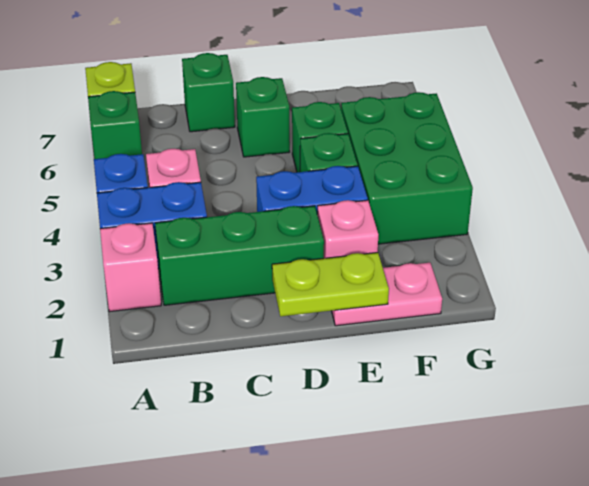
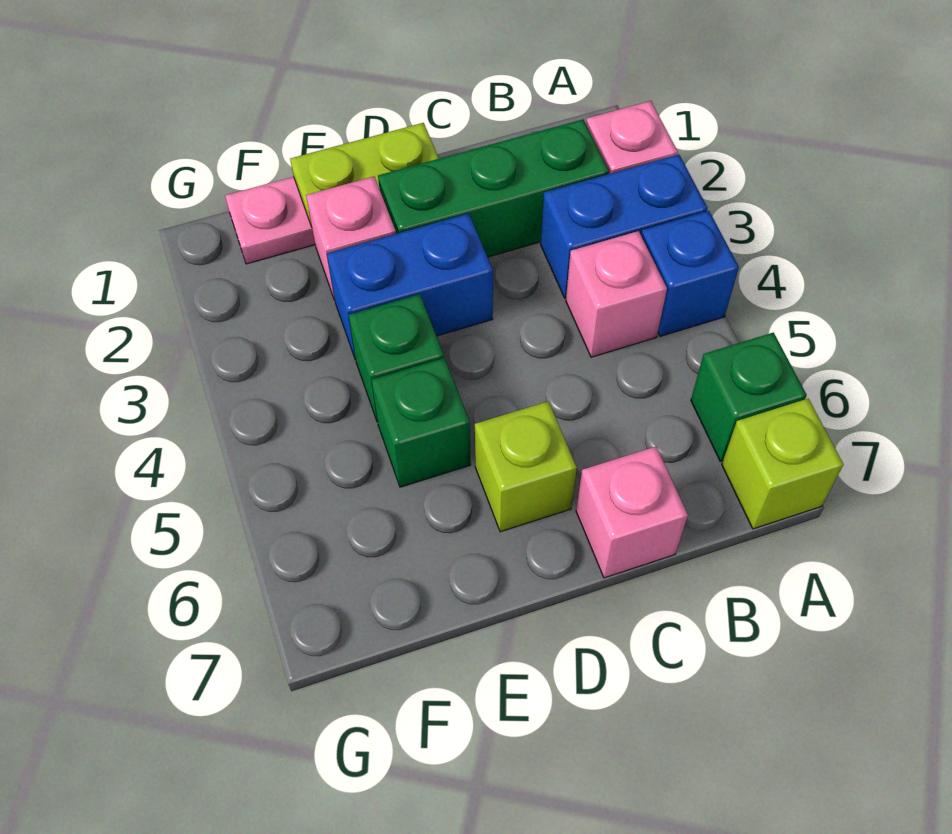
green brick C7 level 1 -> pink brick C7 level 1
green brick D6 level 1 -> lime brick D6 level 1
green brick F3:G5 level 1 -> none

